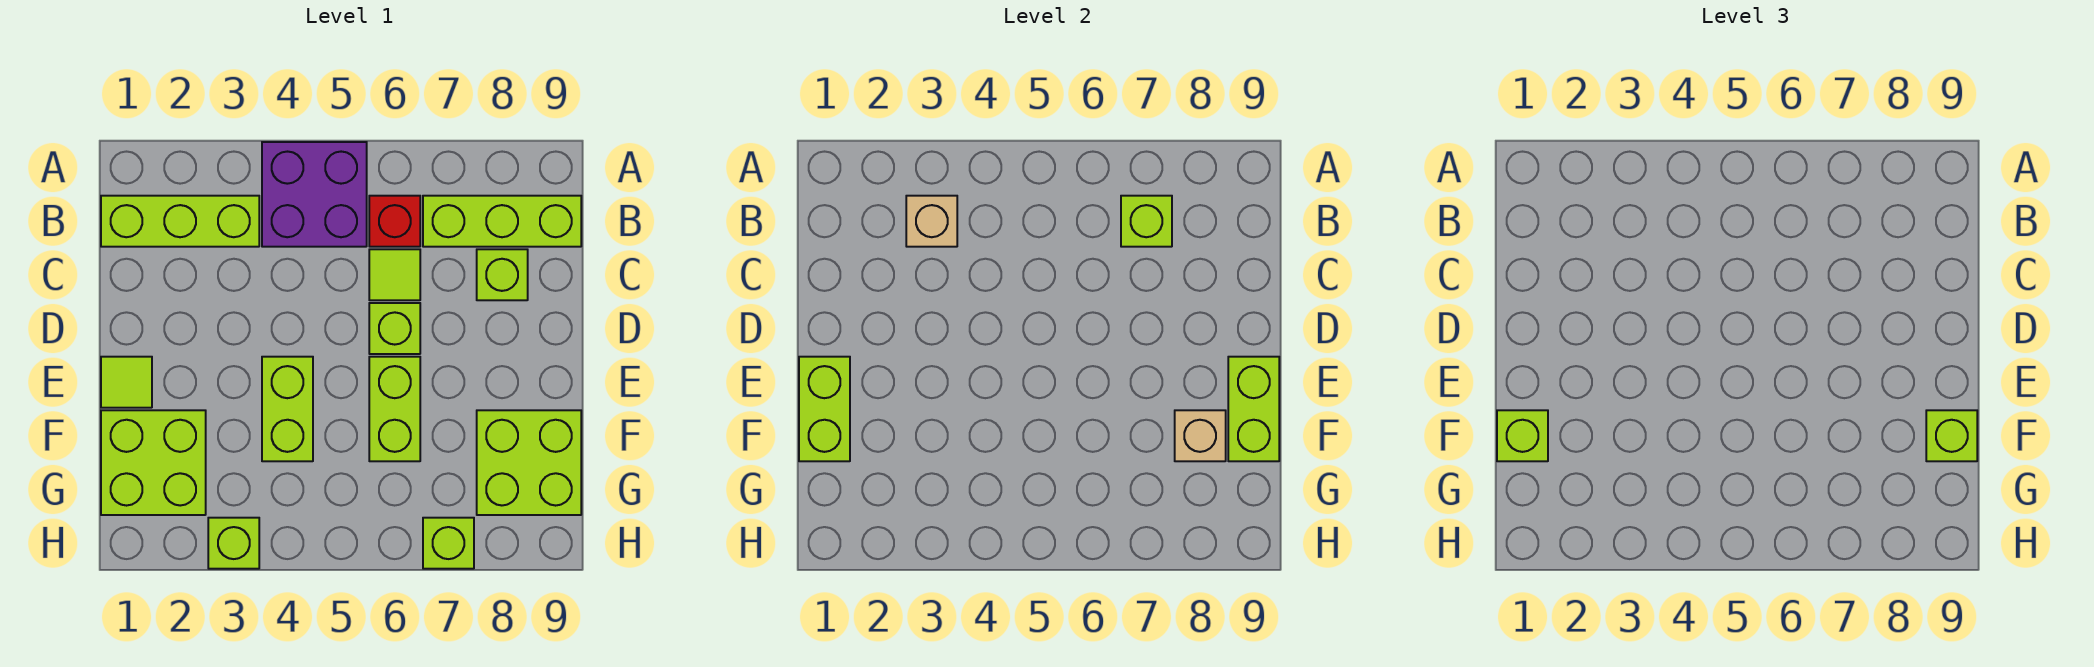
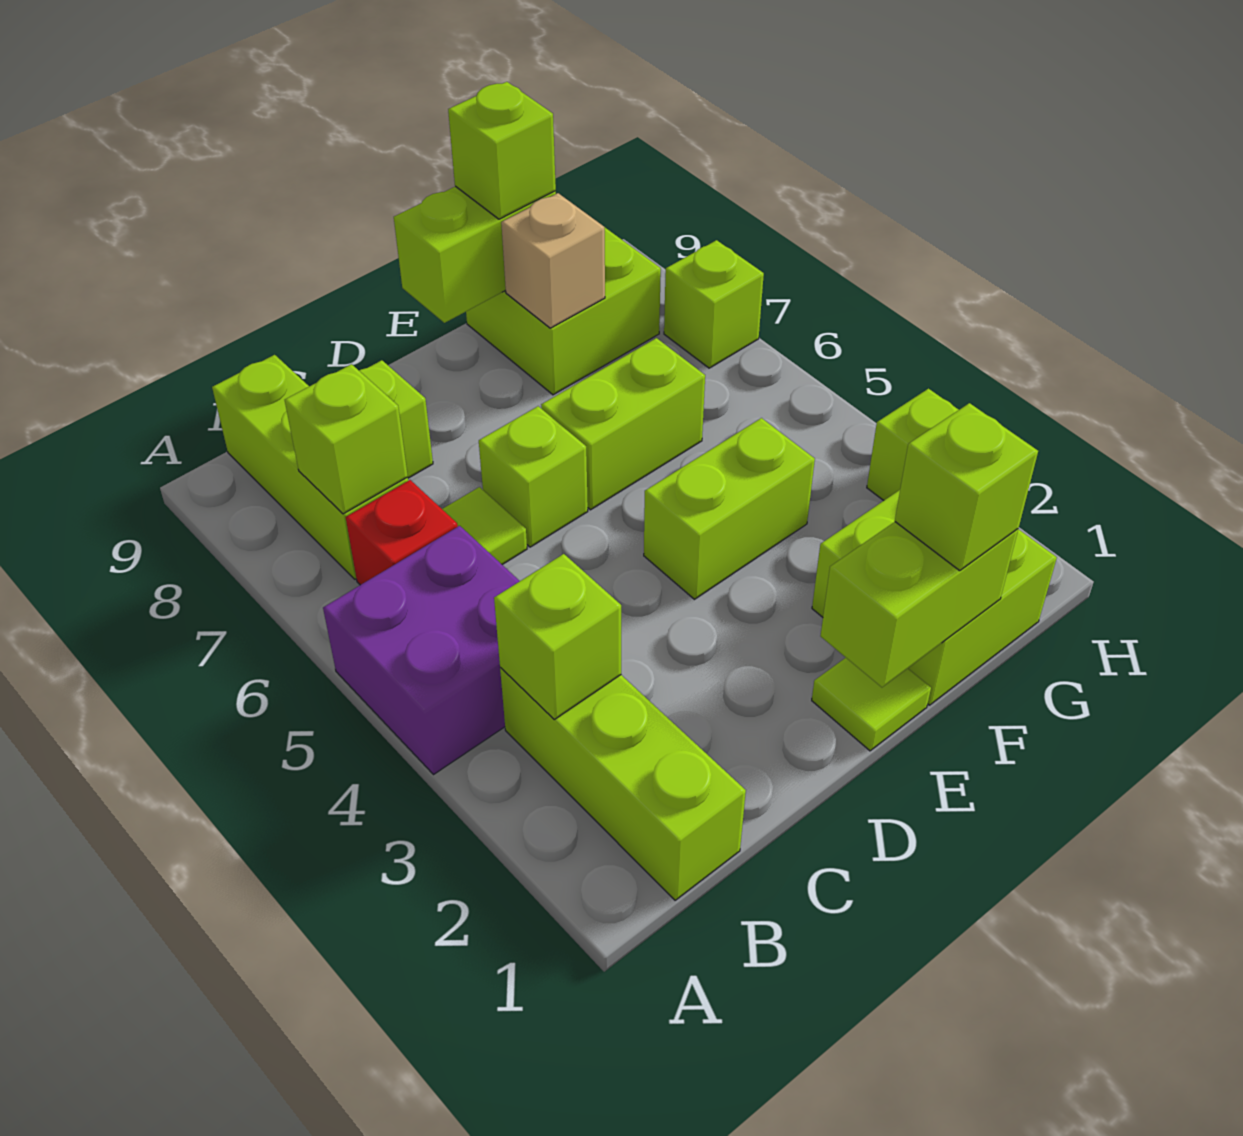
tan brick B3 level 2 -> lime brick B3 level 2

